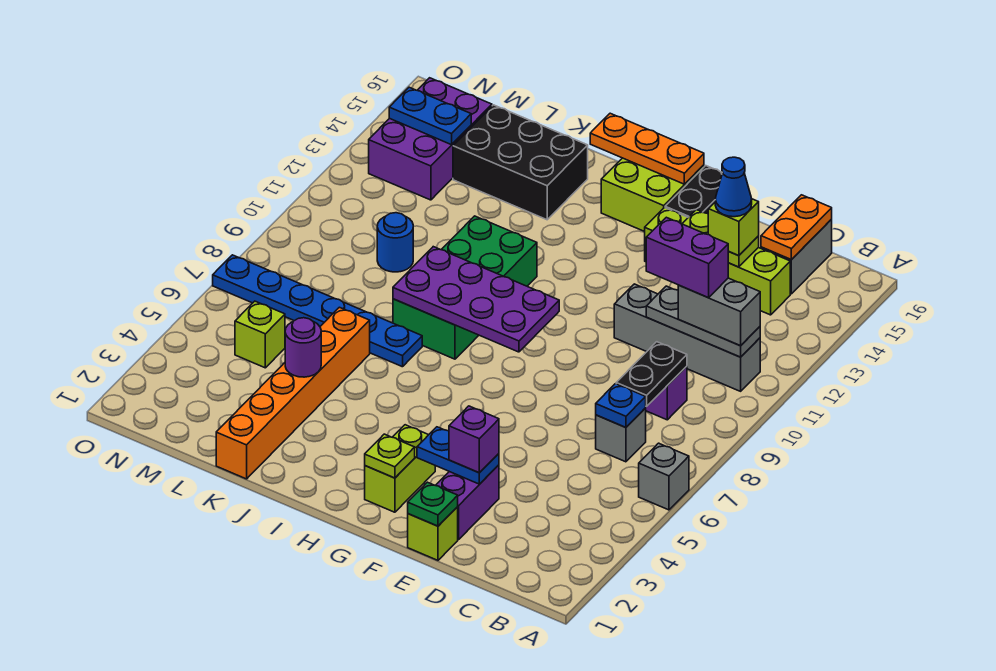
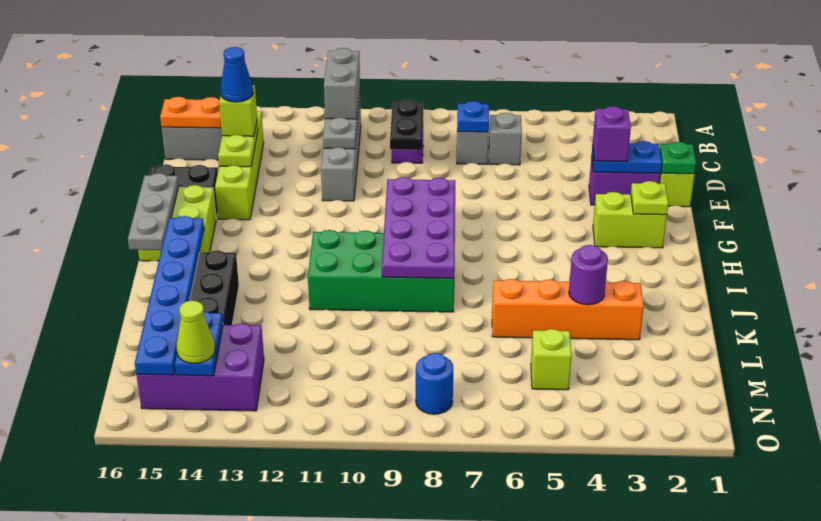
grey brick A6 level 1 -> grey brick C6 level 1
black plate C8:C9 level 2 -> black plate C9:D9 level 2
purple brick C11:D11 level 4 -> none
blue plate E3:F3 level 2 -> blue plate E2:E3 level 2
orange plate G16:I16 level 2 -> grey plate G16:I16 level 2
blue plate J7:O7 level 1 -> blue plate I15:N15 level 2
orange brick K1:K6 level 1 -> orange brick K3:K6 level 1
blue round brick L10 level 1 -> blue round brick N8 level 1
none -> lime cone N14 level 3

